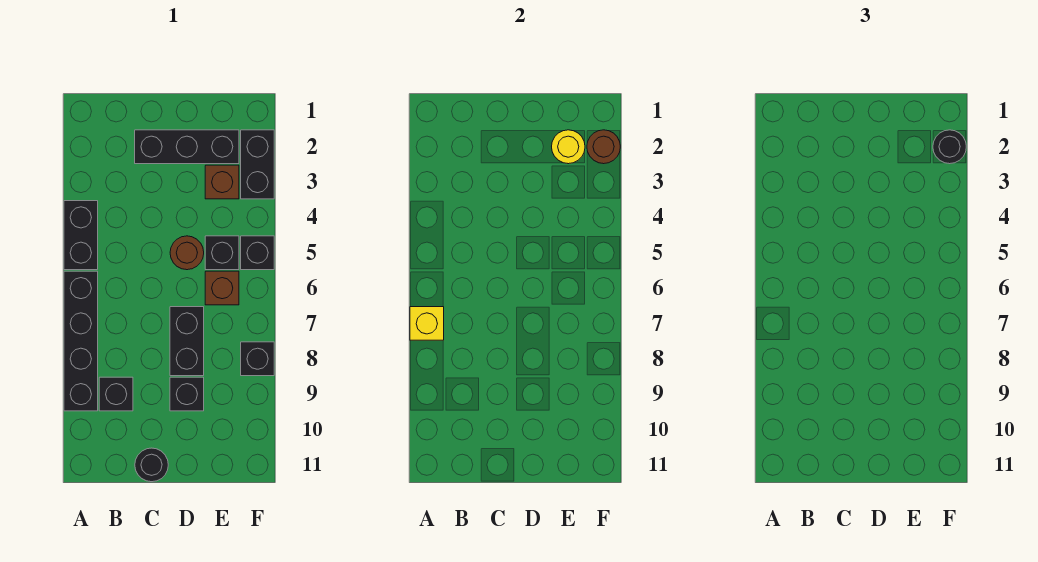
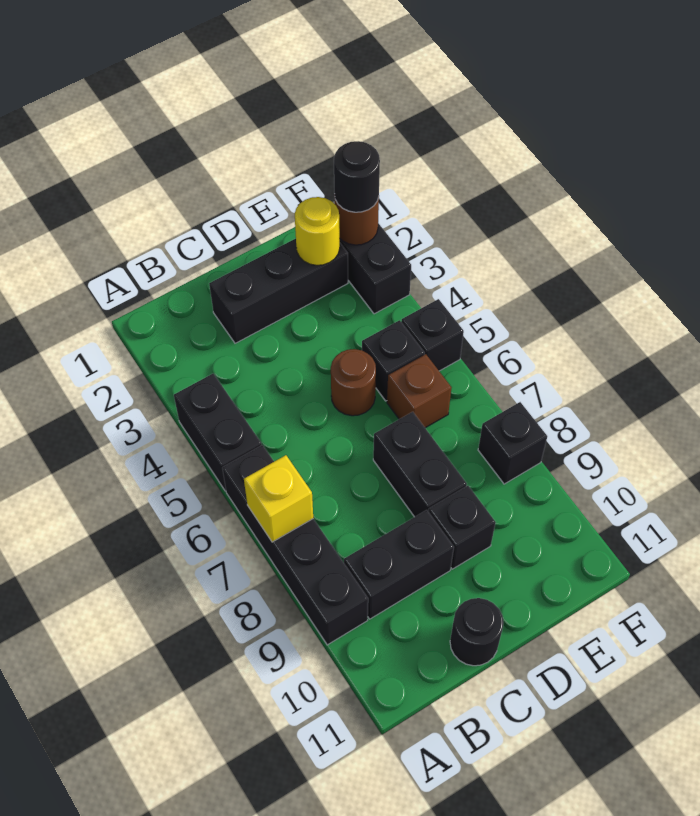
black brick B9 level 1 -> black brick B9:C9 level 1
brown brick E3 level 1 -> none

